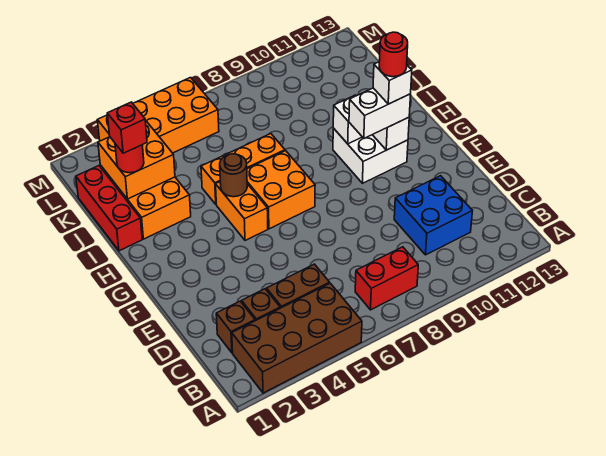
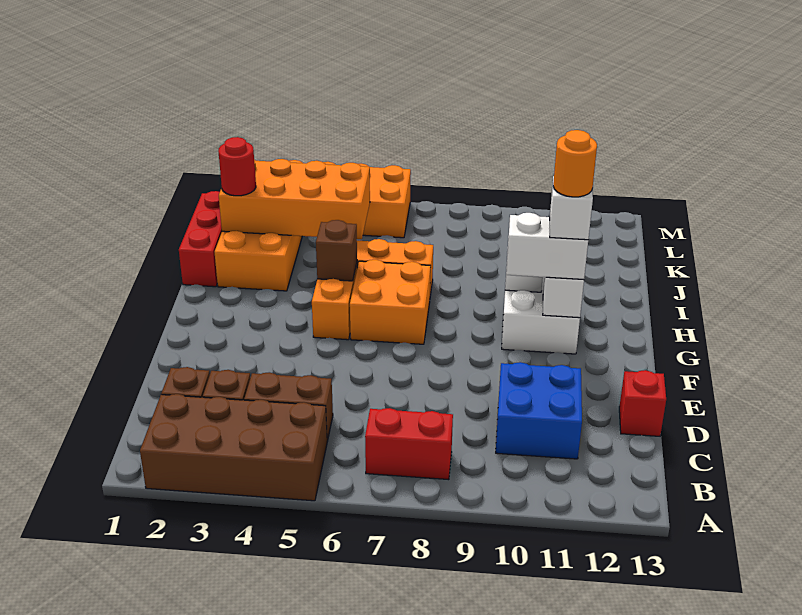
red round brick G11 level 5 -> orange round brick G11 level 5
brown round brick H5 level 2 -> brown brick H5 level 2
orange brick J2:K3 level 2 -> orange brick J2:K5 level 2
red brick J2 level 4 -> red brick D13 level 1

